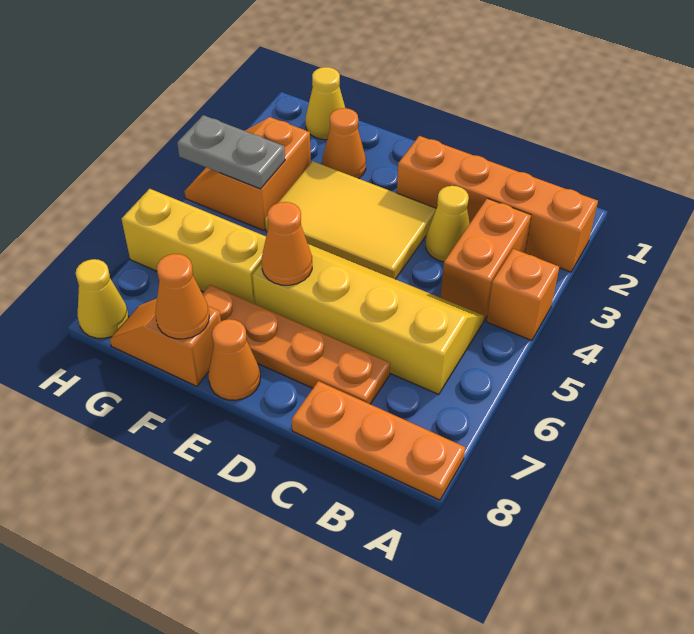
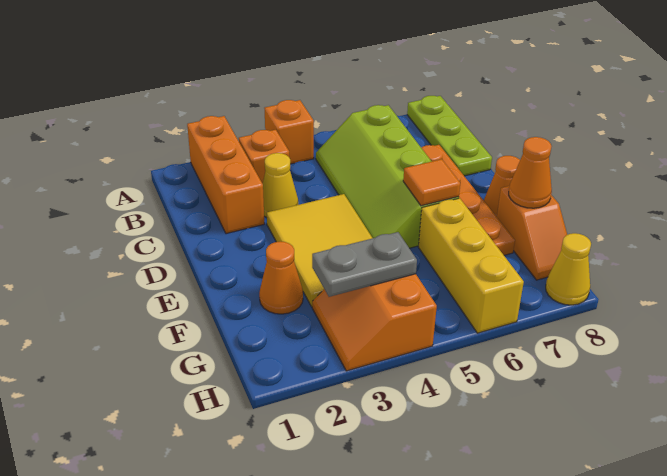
orange brick A2:D2 level 1 -> orange brick A2:C2 level 1
orange plate A8:C8 level 1 -> lime plate A8:C8 level 1
orange brick B3:B4 level 1 -> orange brick B3 level 1
yellow slope B5:E6 level 1 top 6 -> lime slope B5:E6 level 1 top 6
orange cone E6 level 2 -> orange tile E6 level 2
yellow cone G1 level 1 -> none
orange slope G3:H4 level 1 top G -> orange slope G3:H4 level 1 top 4
grey plate G4:H4 level 2 -> grey plate G3:G4 level 2

